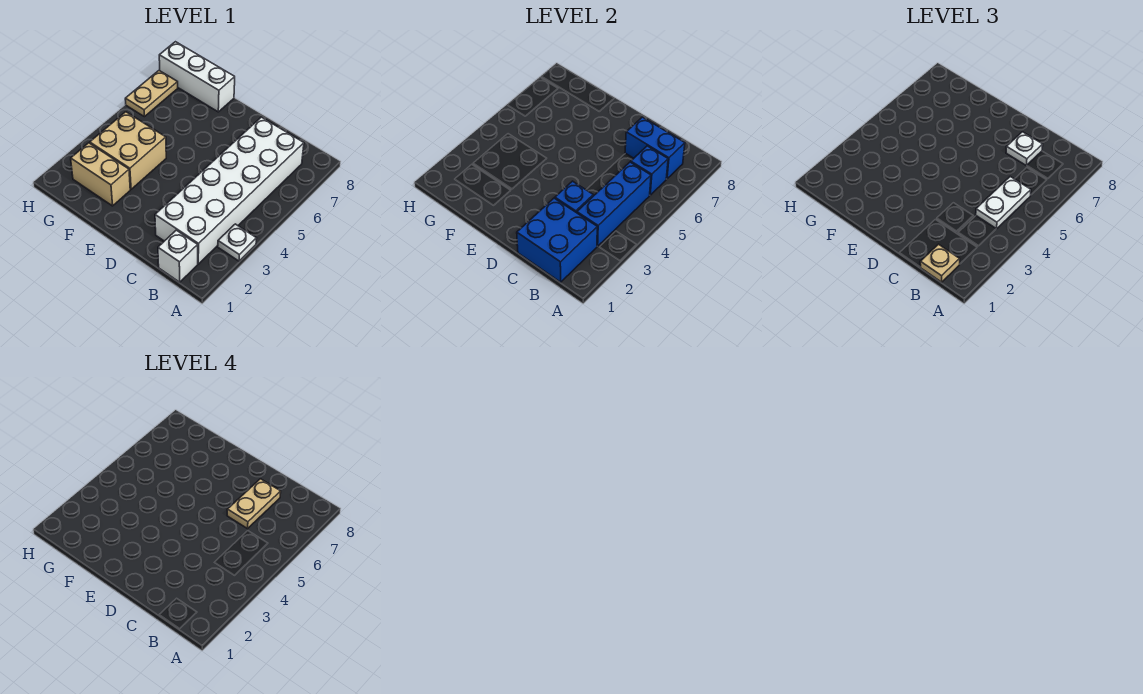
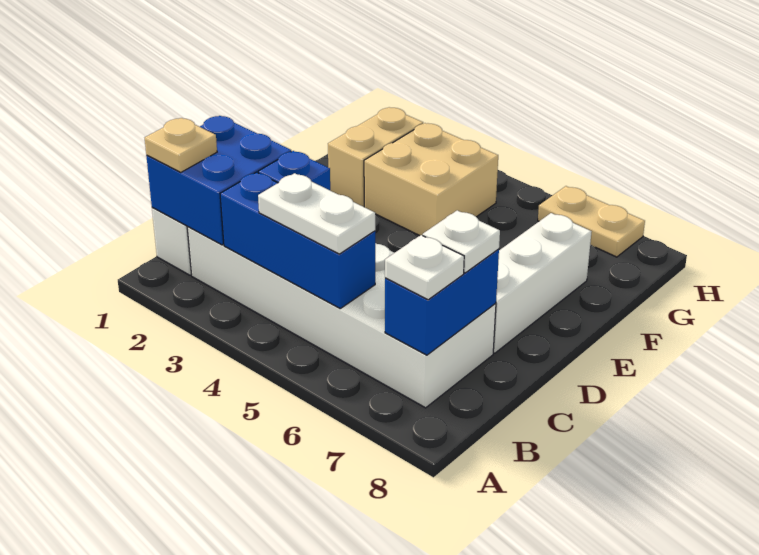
white plate A3 level 1 -> white plate B7 level 3
blue brick B6 level 2 -> none
tan plate C6:C7 level 4 -> none
white brick F8:H8 level 1 -> white brick D7:F7 level 1

